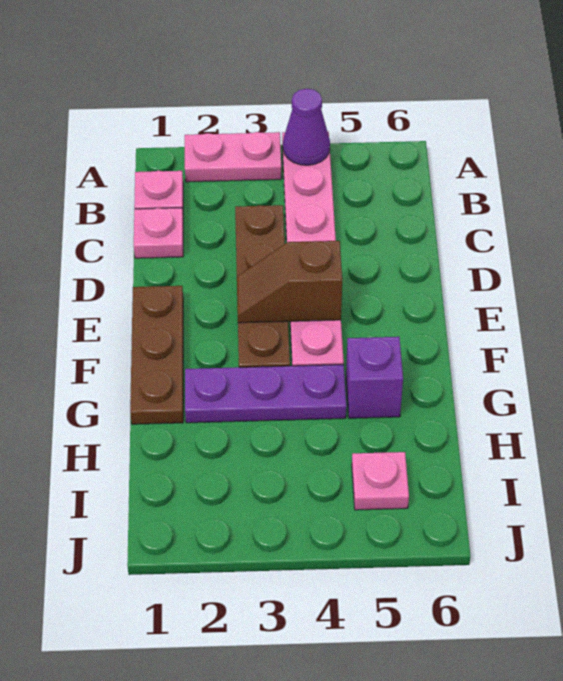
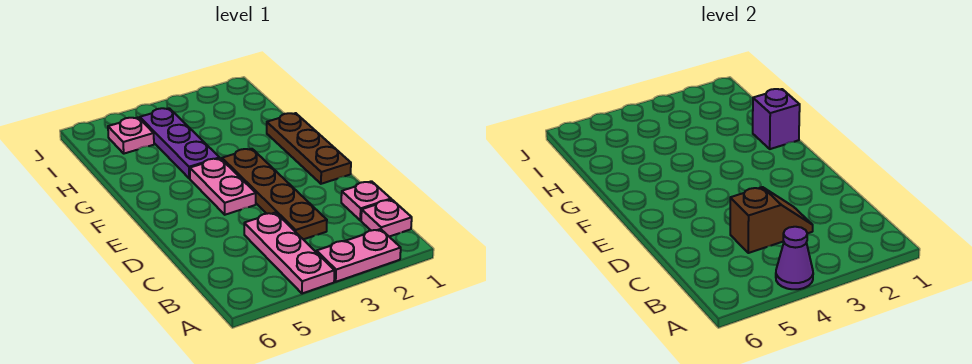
brown slope E3:E4 level 2 top 4 -> brown slope C3:C4 level 2 top 4
purple plate G2:G4 level 1 -> purple plate G4:I4 level 1
purple brick G5 level 1 -> purple brick G1 level 2

